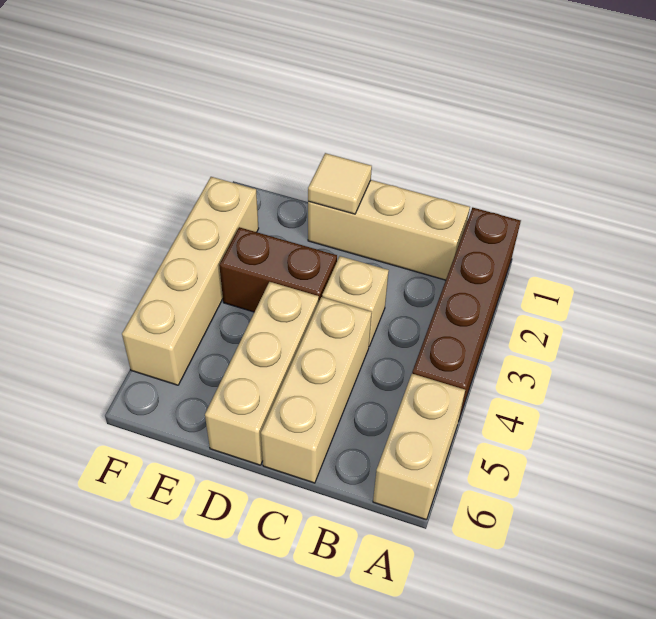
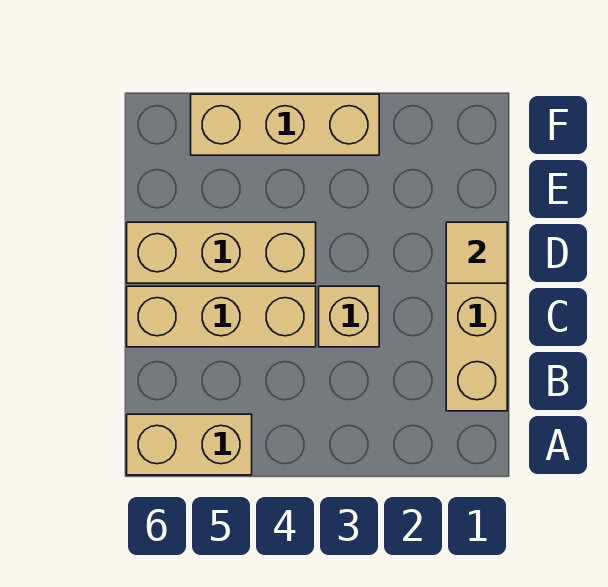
brown brick A1:A4 level 1 -> none
brown brick D3:E3 level 1 -> none
tan brick F2:F5 level 1 -> tan brick F3:F5 level 1

